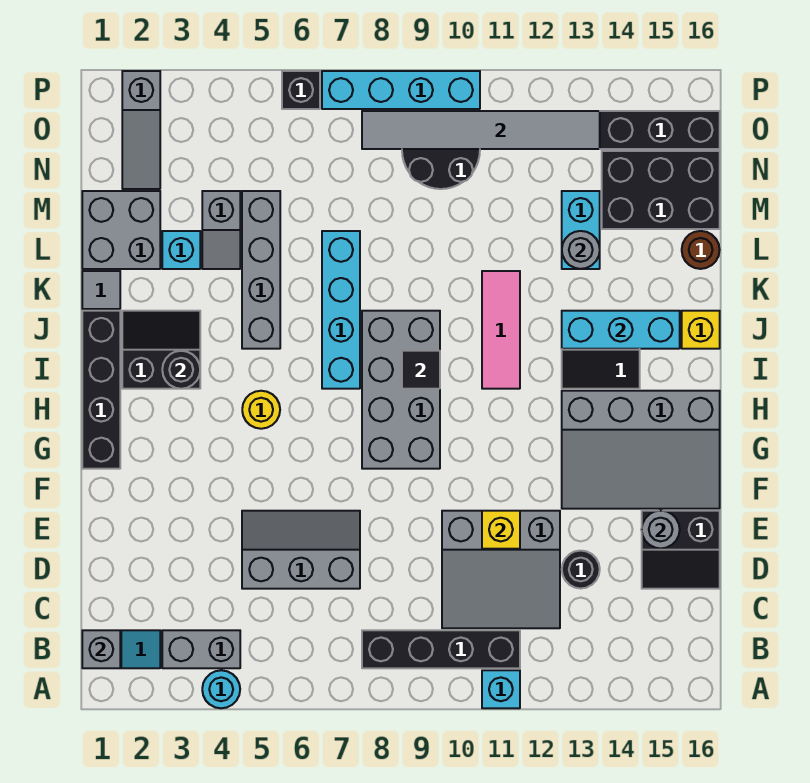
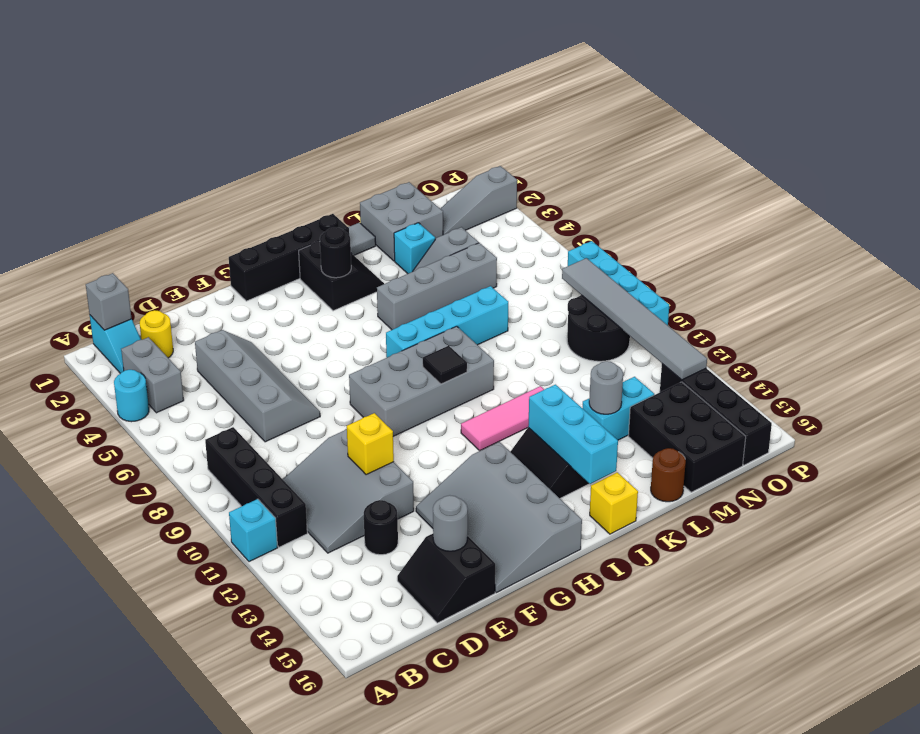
grey slope D5:E7 level 1 top D -> grey slope D4:E7 level 1 top D
yellow round brick H5 level 1 -> yellow round brick C2 level 1
black brick P6 level 1 -> none

